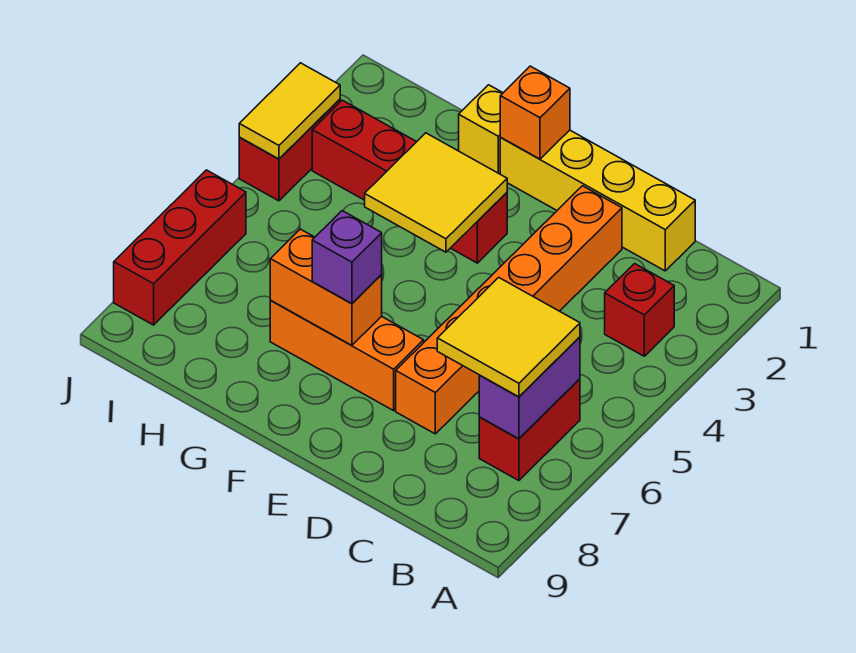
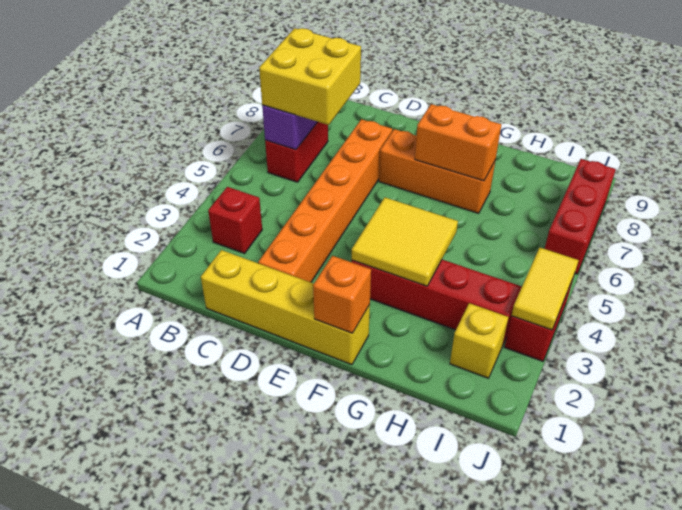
yellow tile B6:C7 level 3 -> yellow brick B6:C7 level 3
purple brick F7 level 3 -> none
yellow brick G1 level 1 -> yellow brick I2 level 1

